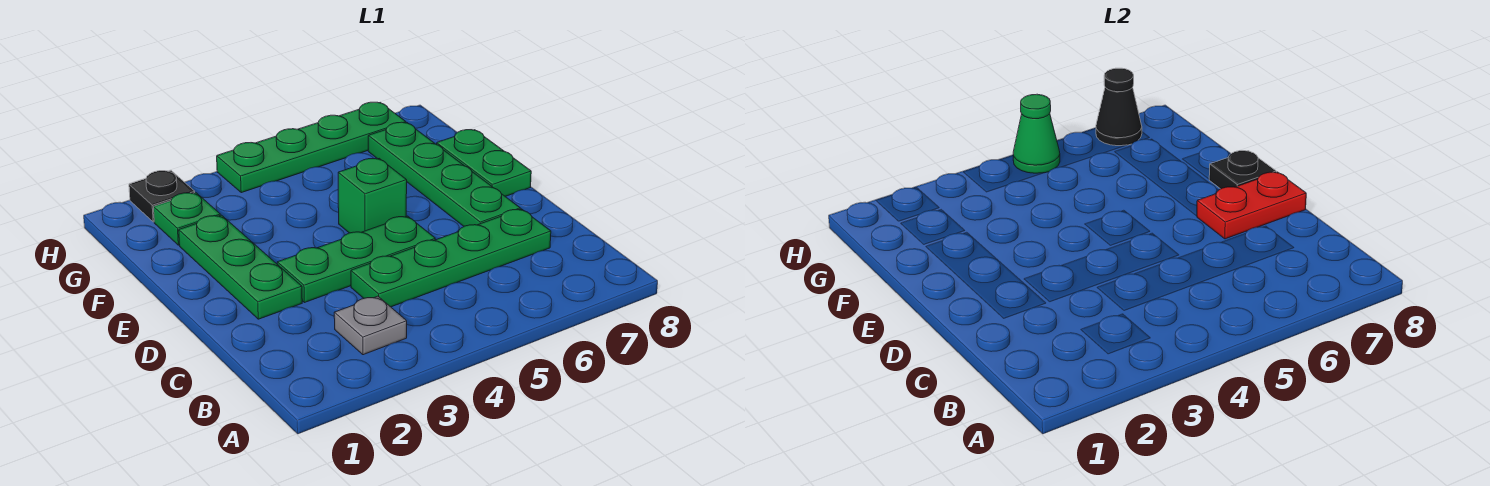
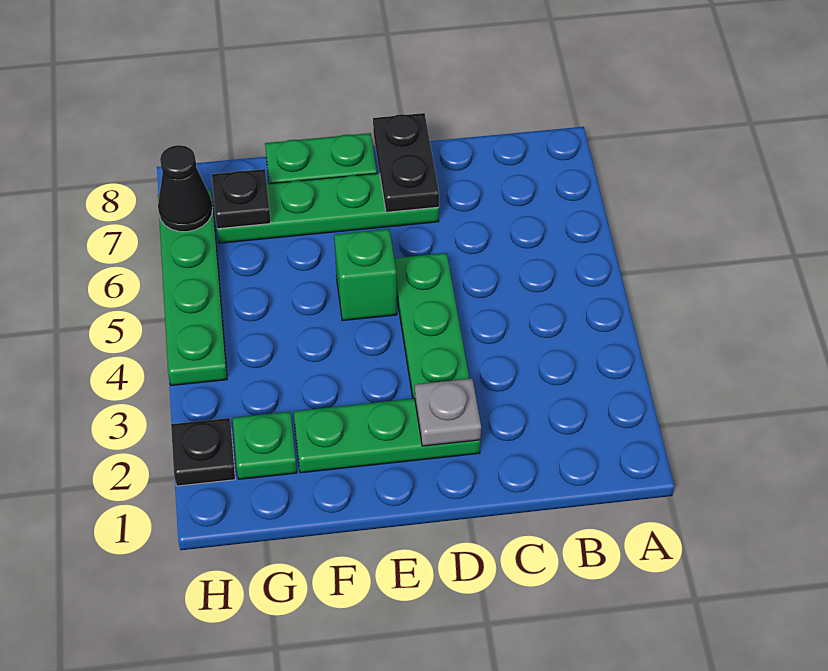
grey plate B3 level 1 -> grey plate D2 level 2
green plate C4:C7 level 1 -> none
red plate D7:D8 level 2 -> black plate D7:D8 level 2
black plate E8 level 2 -> black plate G7 level 2
green cone H5 level 2 -> none

